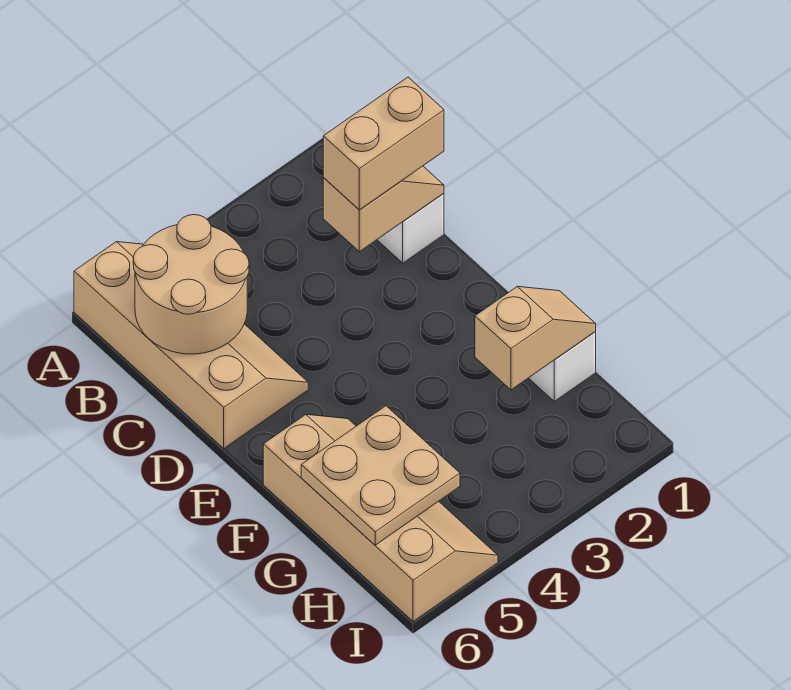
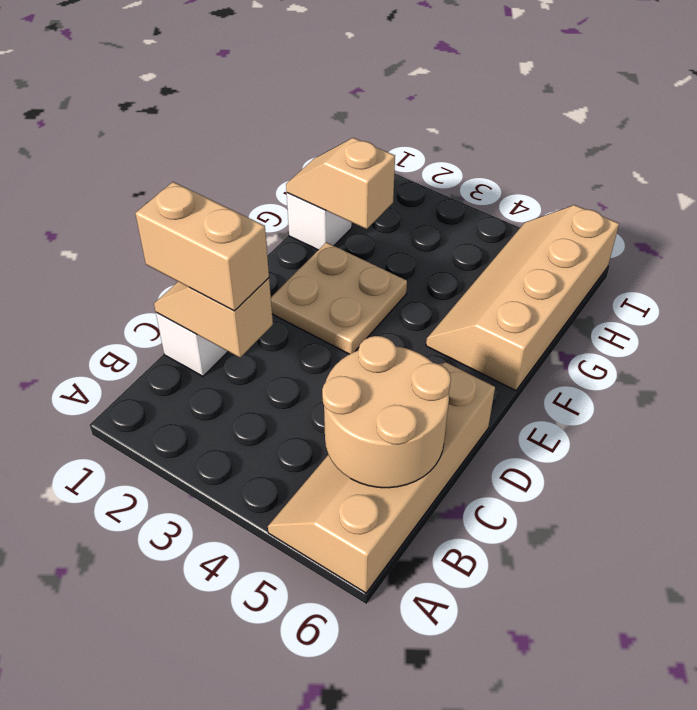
tan plate G5:H6 level 2 -> tan plate E2:F3 level 1

